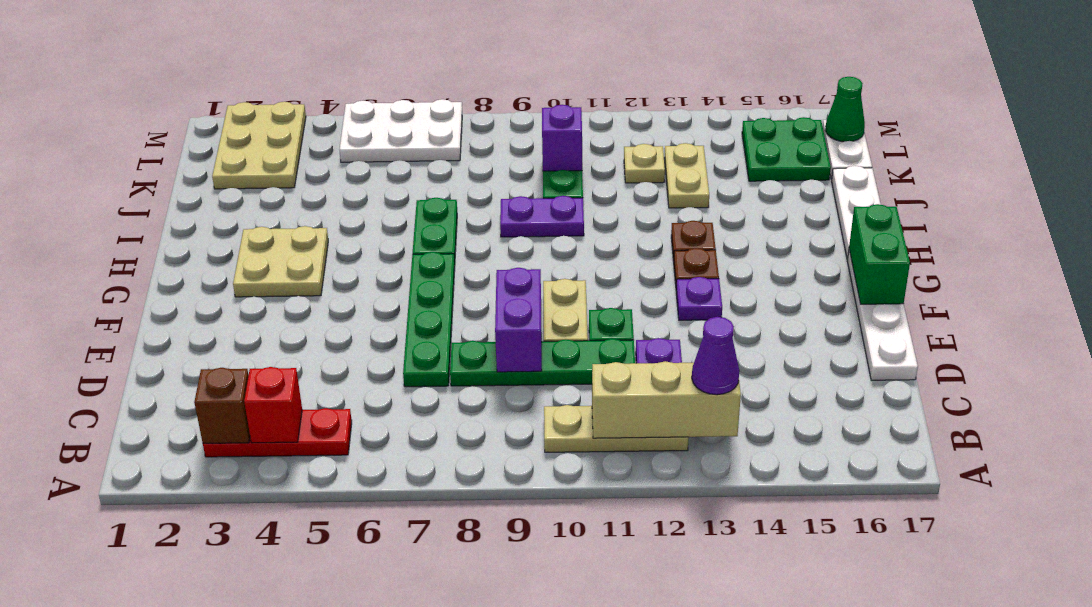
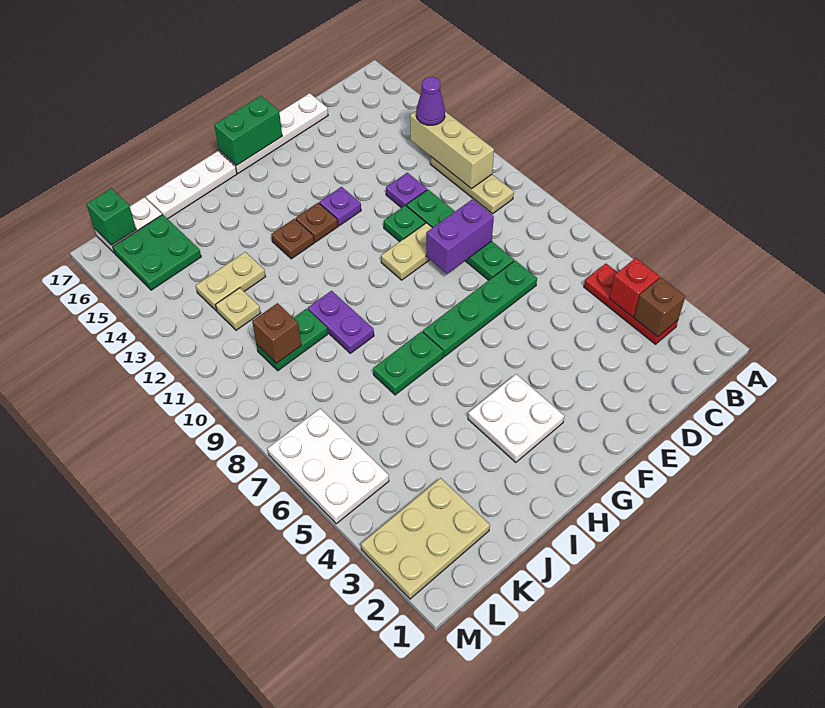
tan plate G3:H4 level 1 -> white plate G3:H4 level 1
purple brick K10 level 2 -> brown brick K10 level 2
green cone L17 level 2 -> green brick L17 level 2

